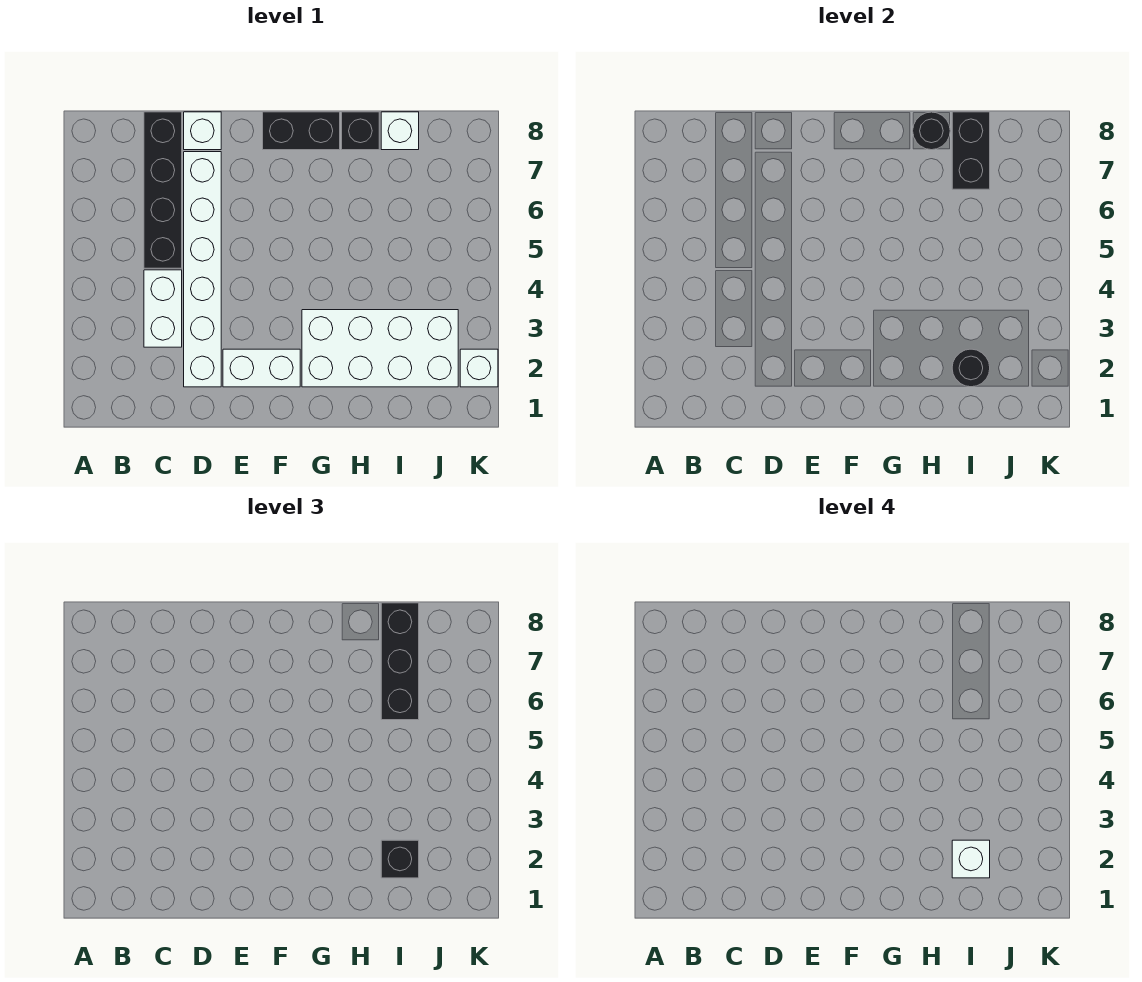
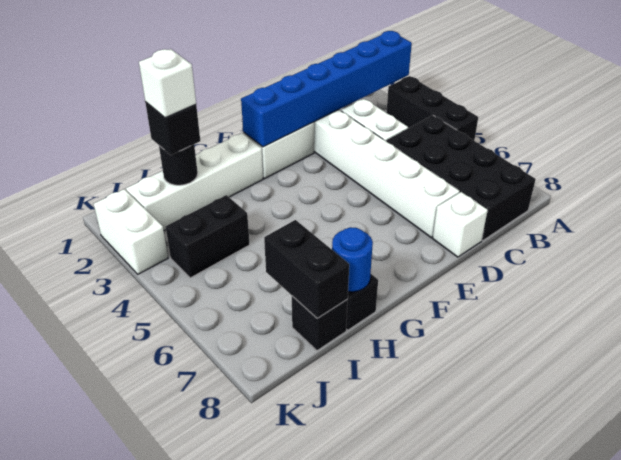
none -> blue brick A2:F2 level 2
black brick C5:C8 level 1 -> black brick B5:C8 level 1
black brick F8:G8 level 1 -> black brick I4:J4 level 1
white brick G2:J3 level 1 -> white brick G2:J2 level 1
black round brick H8 level 2 -> blue round brick H8 level 2
black brick I6:I8 level 3 -> black brick A3:A5 level 1
white brick I8 level 1 -> black brick I8 level 1
white brick K2 level 1 -> white brick K2:K3 level 1

